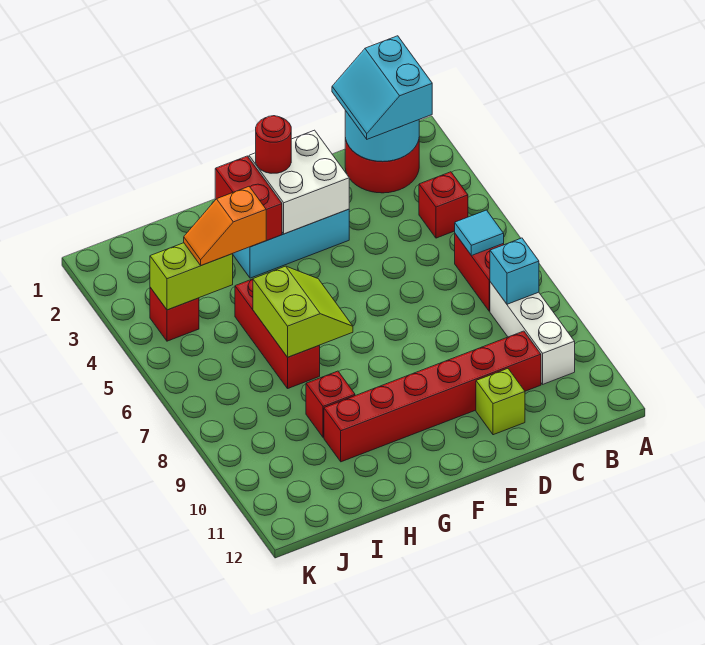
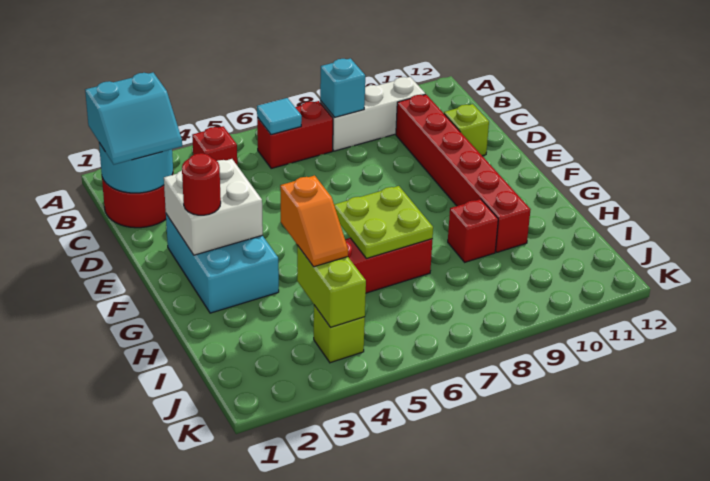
red brick G2:G3 level 2 -> none
lime slope G6:H7 level 2 top H -> lime plate G6:H7 level 2
red brick J4 level 1 -> lime brick J4 level 1

